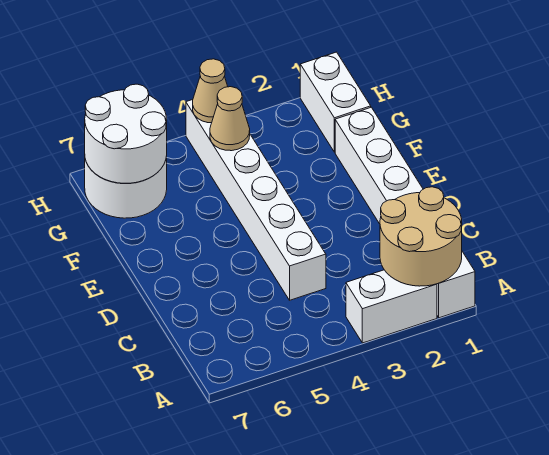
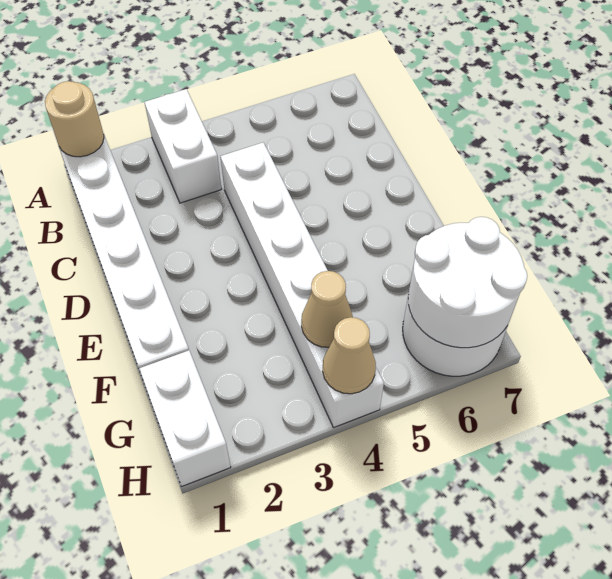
tan round brick A1:B2 level 2 -> tan round brick A1 level 2
white brick A2:A3 level 1 -> white brick A3:B3 level 1

